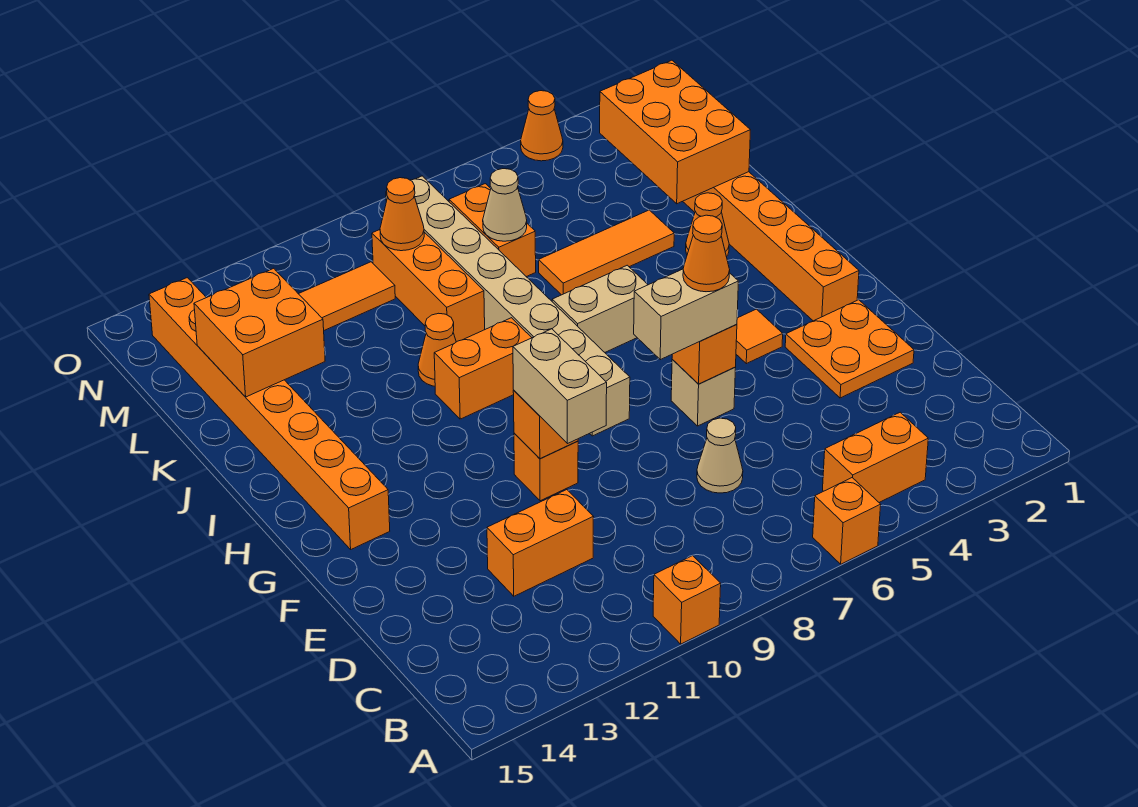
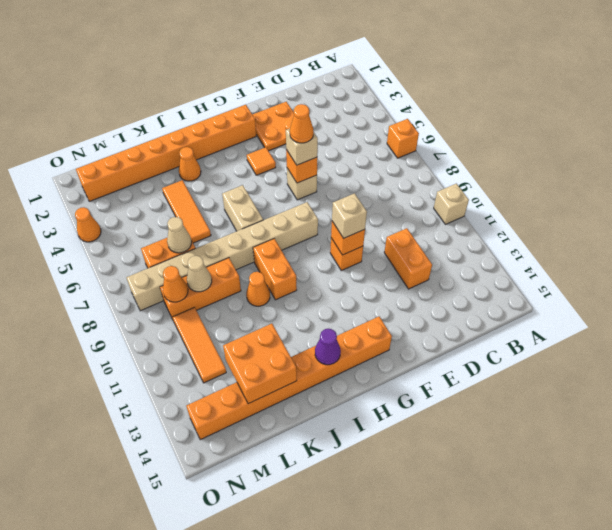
orange brick A10 level 1 -> tan brick A10 level 1
orange brick B4:B5 level 1 -> none
tan cone D7 level 1 -> tan cone L9 level 2
tan brick E10:F10 level 3 -> tan brick F10 level 3
tan brick F6:F7 level 3 -> tan brick F6 level 3
none -> purple cone I14 level 2
orange brick K2:M3 level 2 -> none

